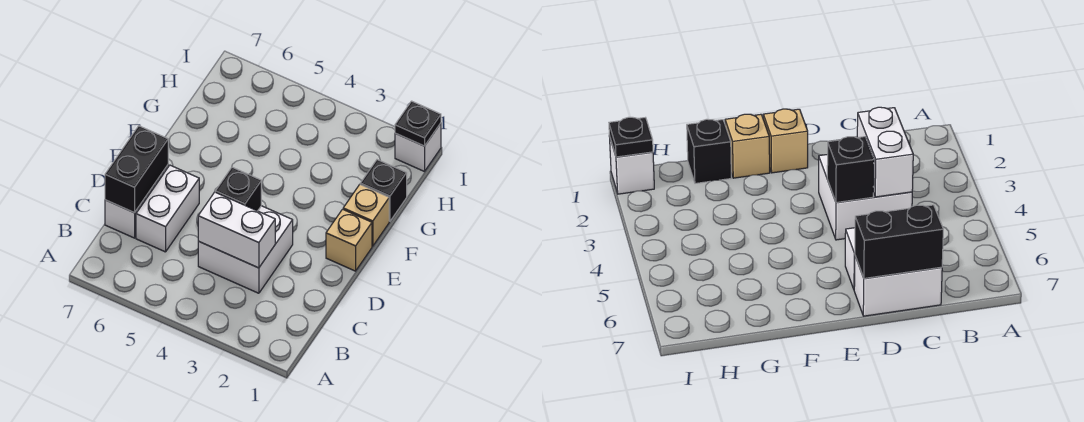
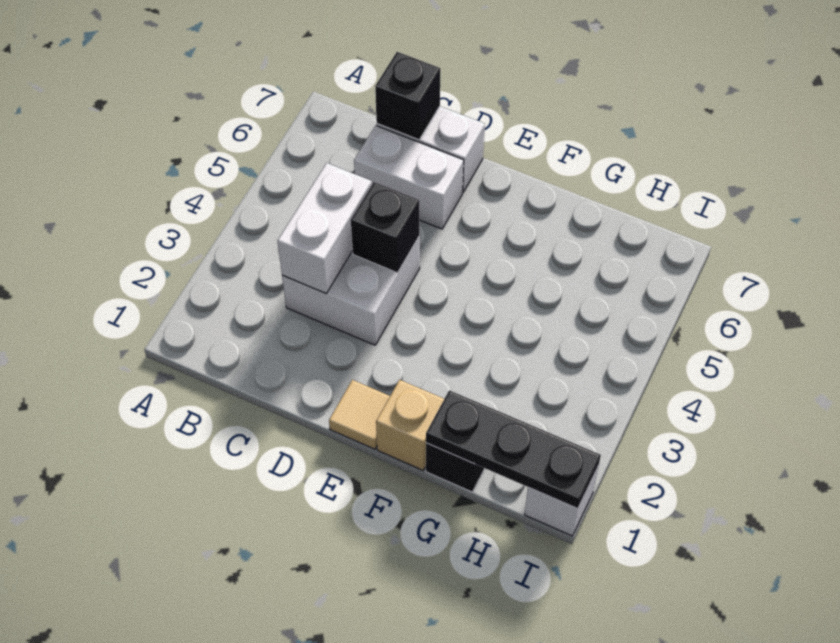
black brick C7:D7 level 2 -> black brick C7 level 2
tan brick E1 level 1 -> tan tile E1 level 1
black plate I1 level 2 -> black plate G1:I1 level 2

